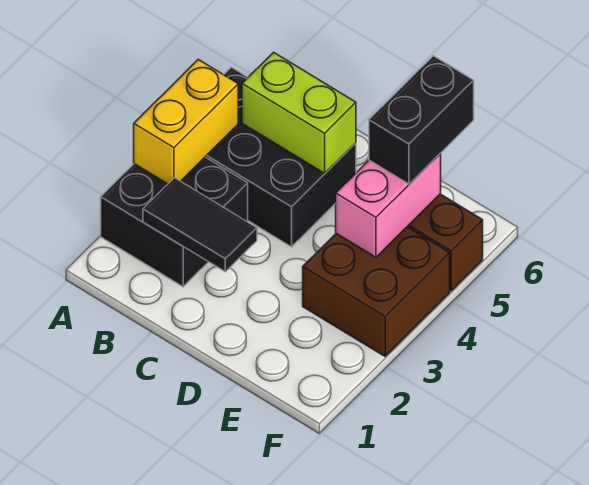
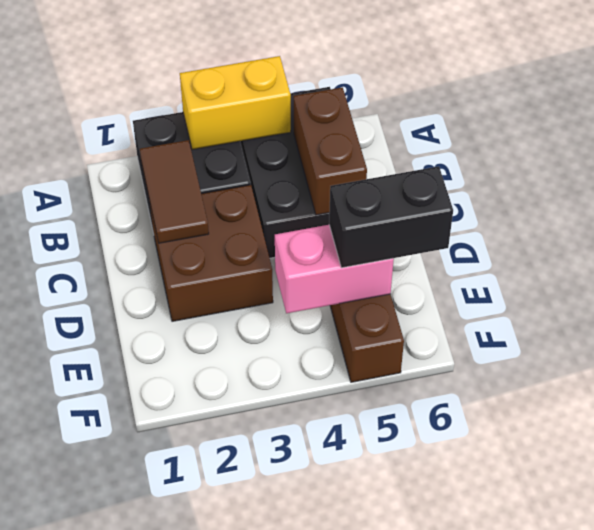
black tile B2:C2 level 2 -> brown tile B2:C2 level 2
lime brick B5:C5 level 2 -> brown brick B5:C5 level 2
brown brick E3:F4 level 1 -> brown brick C2:D3 level 1

